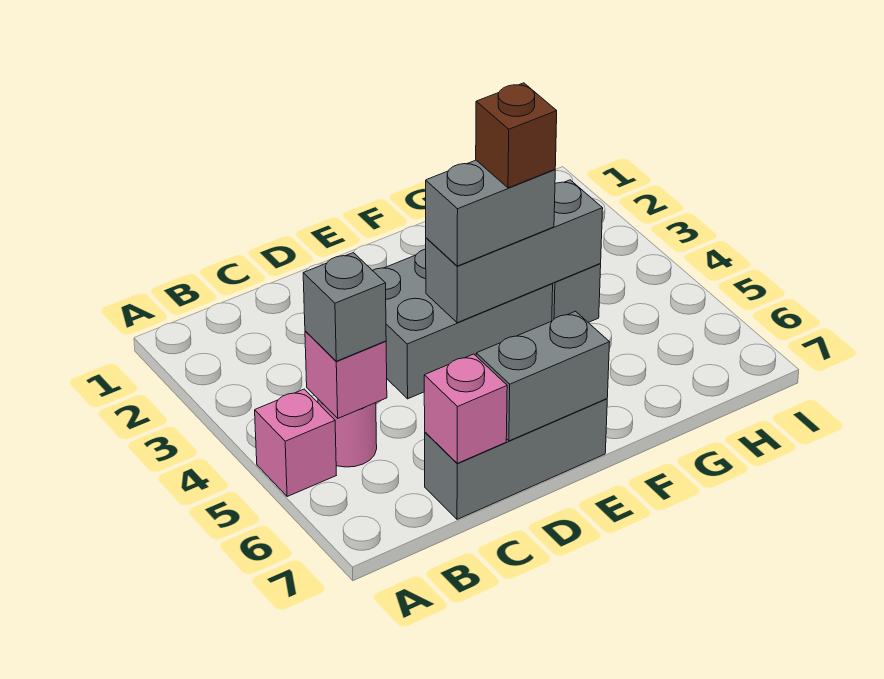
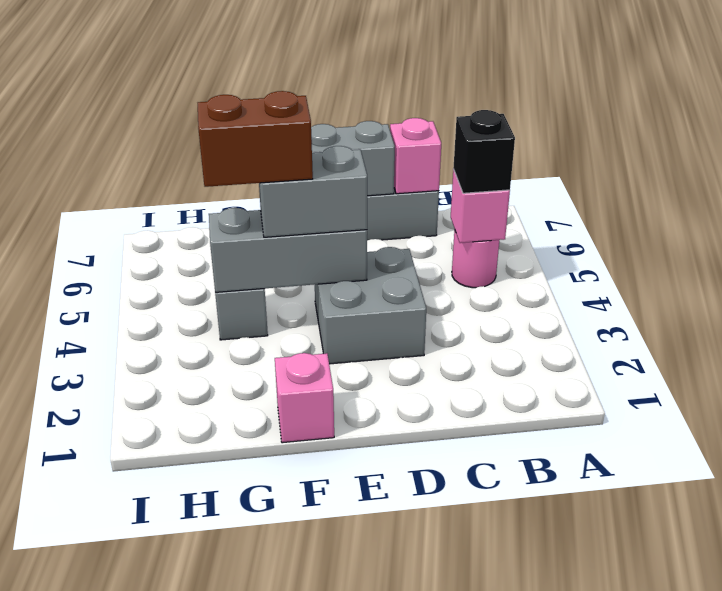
pink brick A5 level 1 -> pink brick F1 level 1
grey brick B5 level 3 -> black brick B5 level 3
grey brick D3:F4 level 1 -> grey brick D3:E4 level 1
brown brick F4 level 4 -> brown brick F4:G4 level 4

